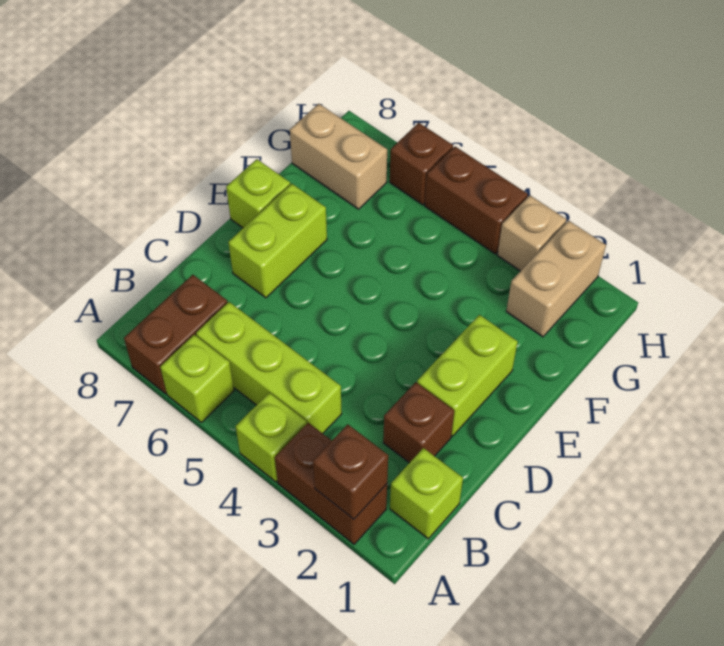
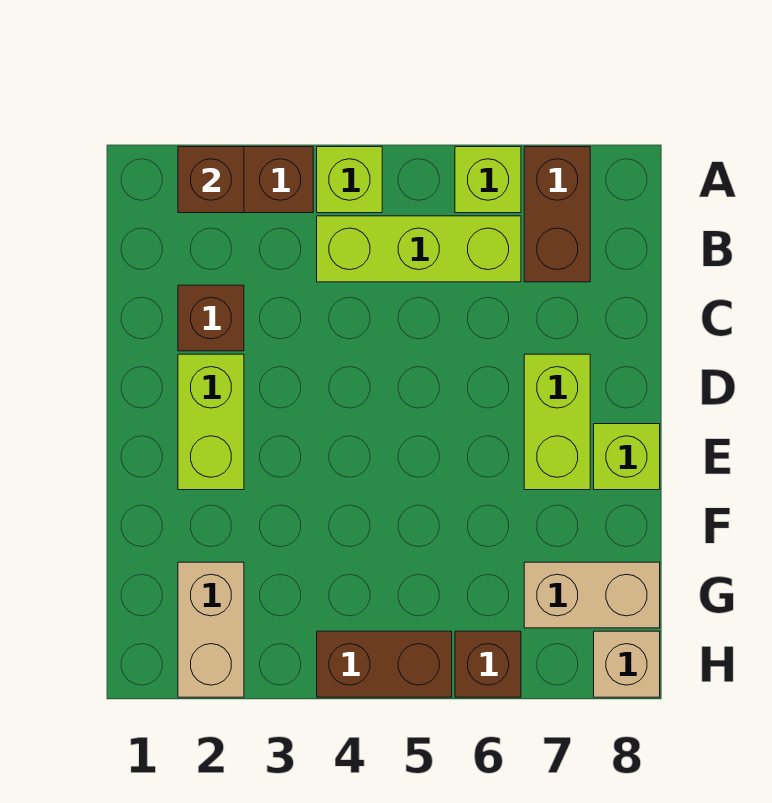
lime brick B1 level 1 -> none
tan brick H3 level 1 -> tan brick H8 level 1

